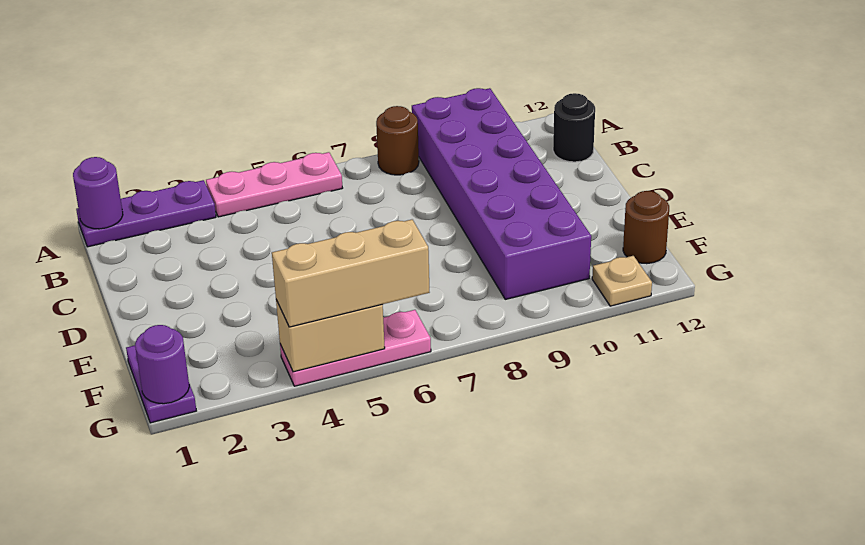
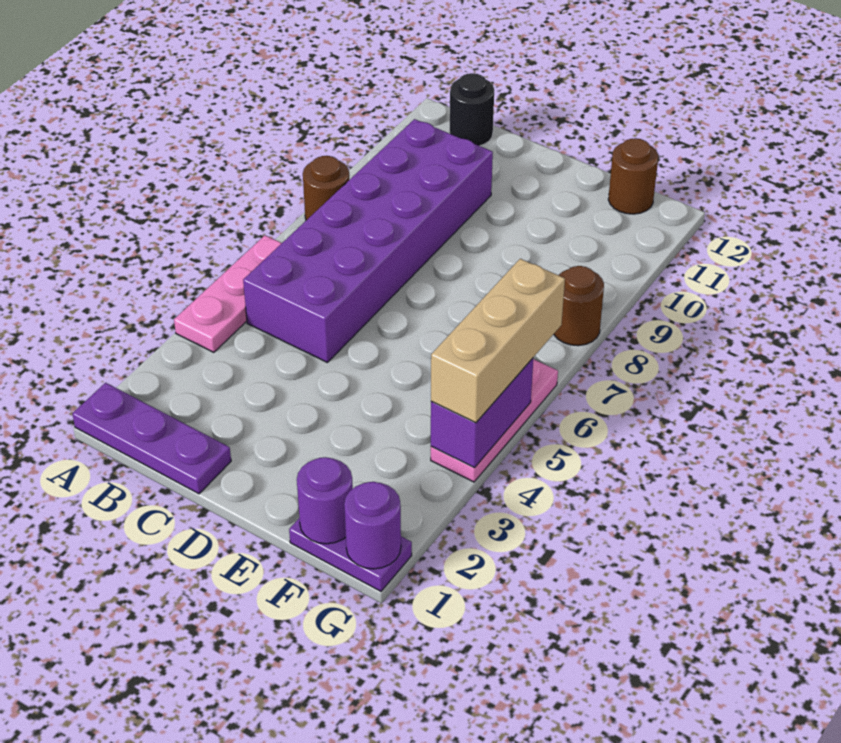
purple plate A1:A3 level 1 -> purple plate A1:C1 level 1
purple round brick A1 level 2 -> purple round brick F1 level 2
purple brick A9:F10 level 1 -> purple brick B5:C10 level 1
tan brick G4:G5 level 2 -> purple brick G4:G5 level 2
none -> brown round brick G8 level 1
tan plate G11 level 1 -> none

